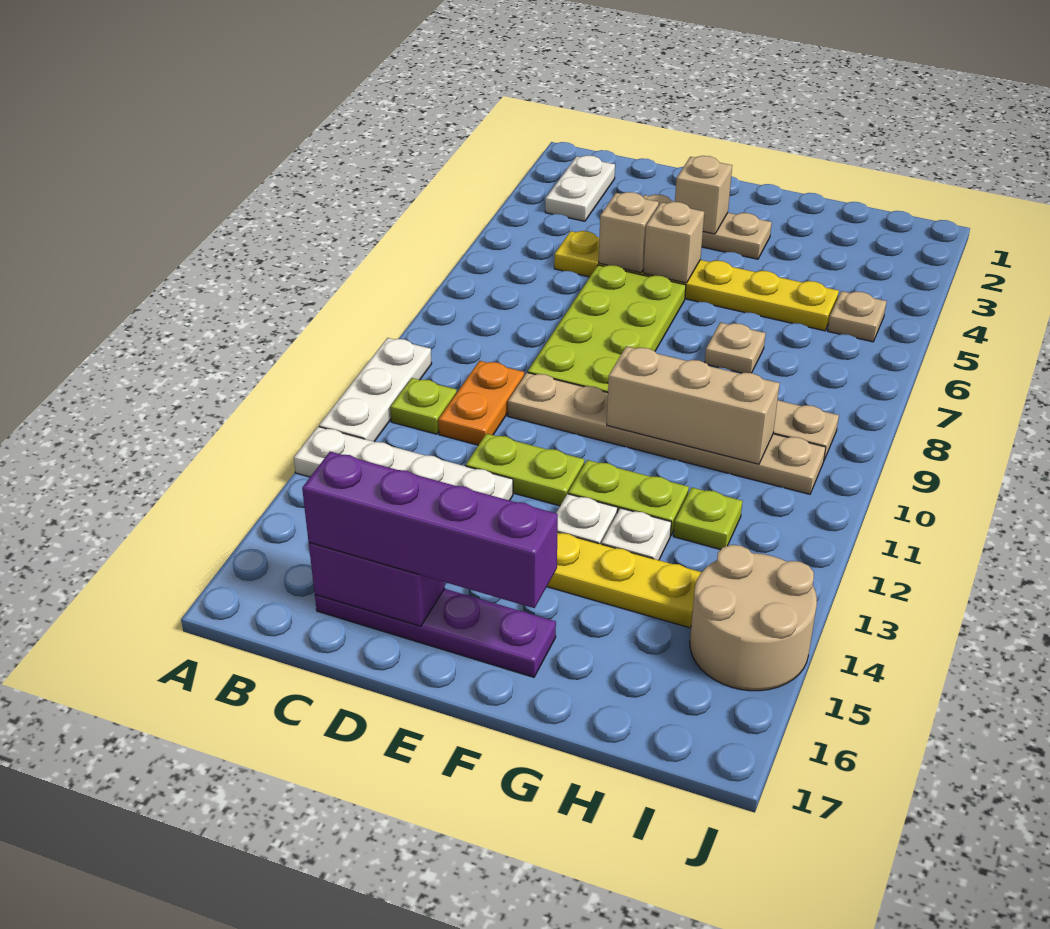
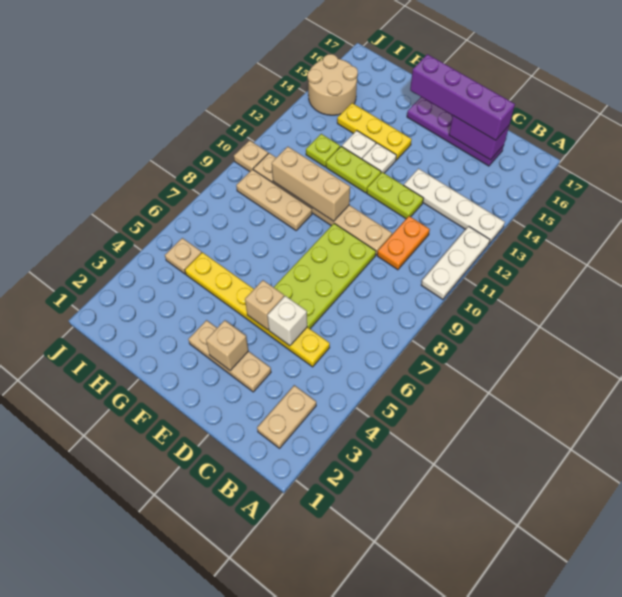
white plate B2:B3 level 1 -> tan plate B2:B3 level 1
lime plate B11 level 1 -> none
tan brick D5 level 2 -> white brick D5 level 2
tan plate G7 level 1 -> tan plate J10 level 1

